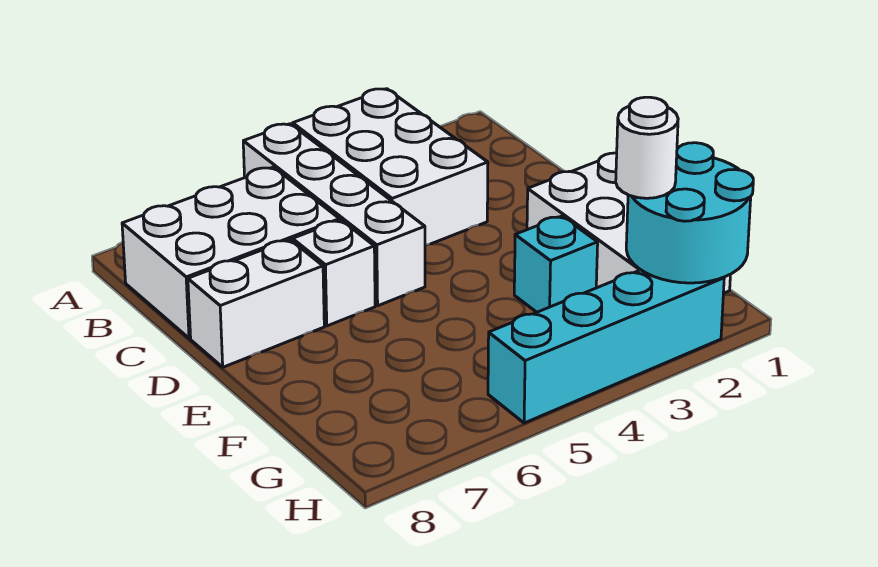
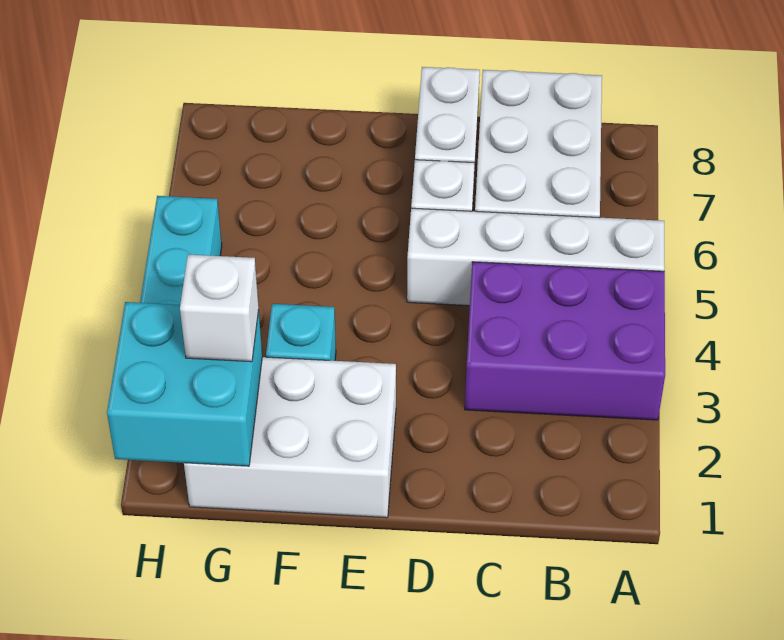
white brick A3:C4 level 1 -> purple brick A3:C4 level 1
cyan round brick G1:H2 level 2 -> cyan brick G1:H2 level 2
white round brick G2 level 3 -> white brick G2 level 3

